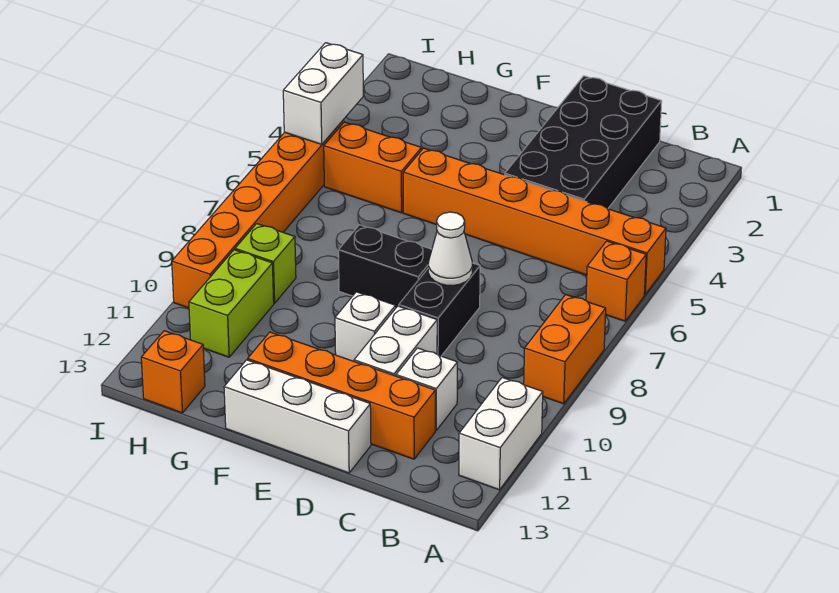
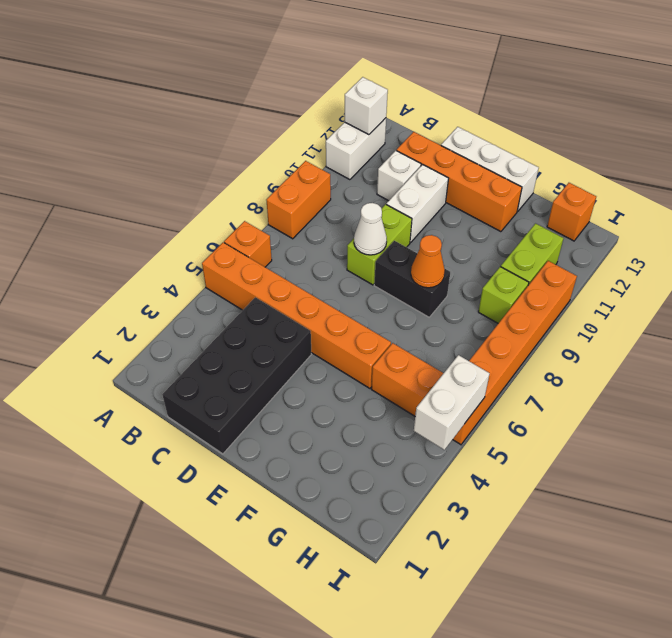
black brick D8:D9 level 1 -> lime brick D8:D9 level 1
white brick E10 level 1 -> white brick A12 level 2
none -> orange cone F8 level 2

